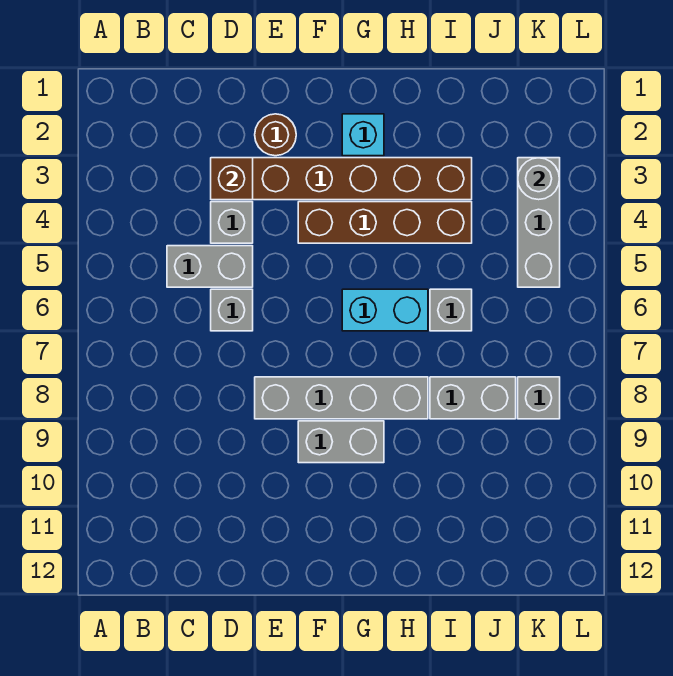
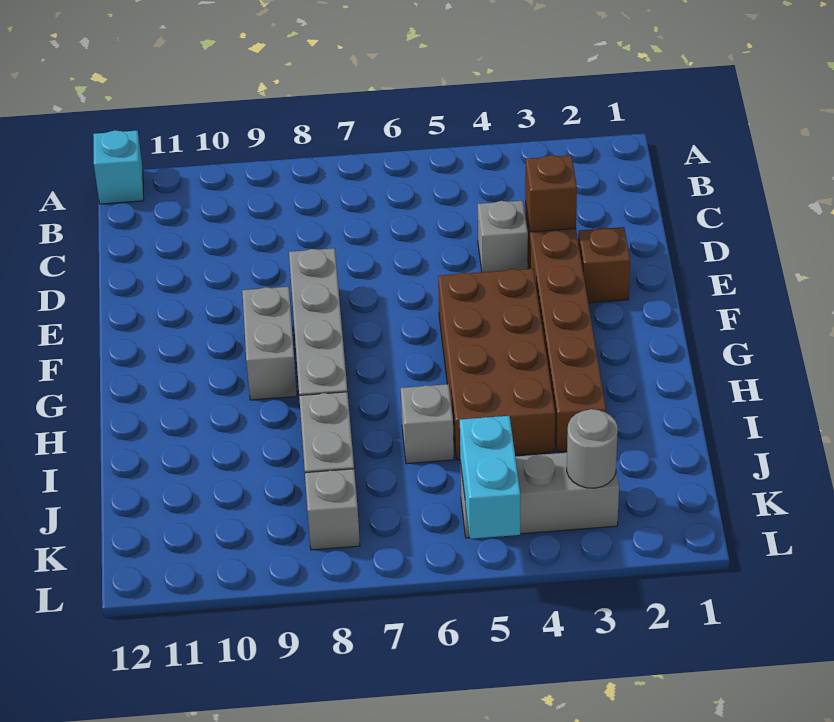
grey brick C5:D5 level 1 -> none
grey brick D6 level 1 -> none
brown round brick E2 level 1 -> brown brick E2 level 1
brown brick F4:I4 level 1 -> brown brick F4:I5 level 1
cyan brick G2 level 1 -> cyan brick A12 level 1
cyan brick G6:H6 level 1 -> cyan brick K5:L5 level 2

